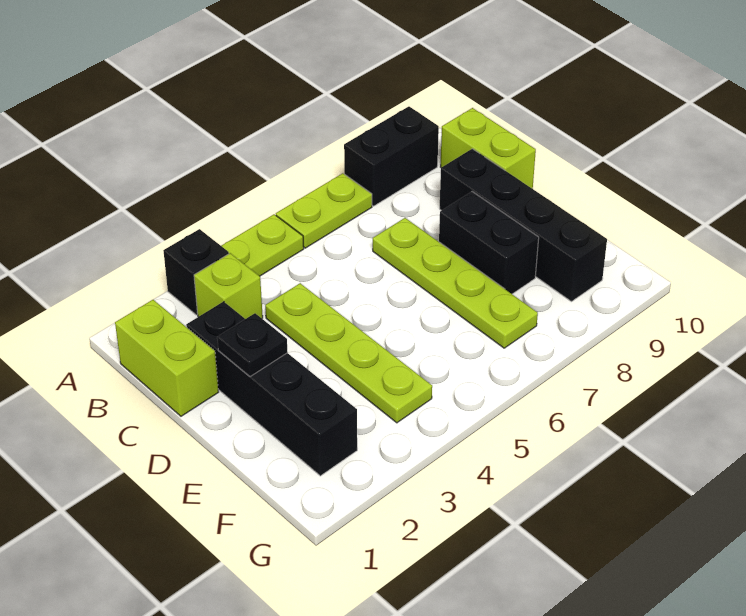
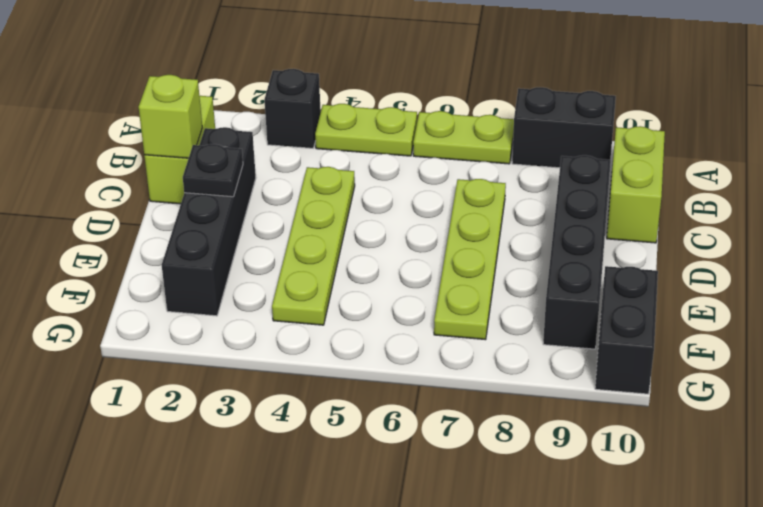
lime brick B3 level 1 -> lime brick C1 level 2
black brick D8:E8 level 1 -> black brick F10:G10 level 1

